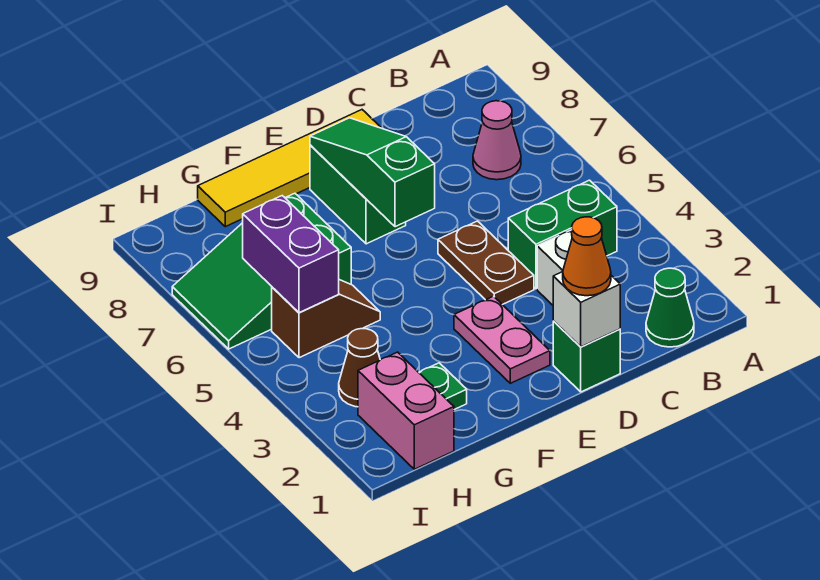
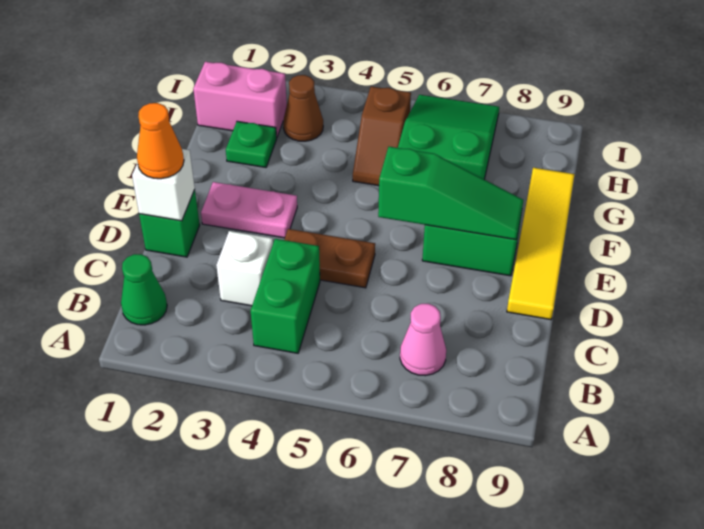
purple brick H5:H6 level 2 -> none

